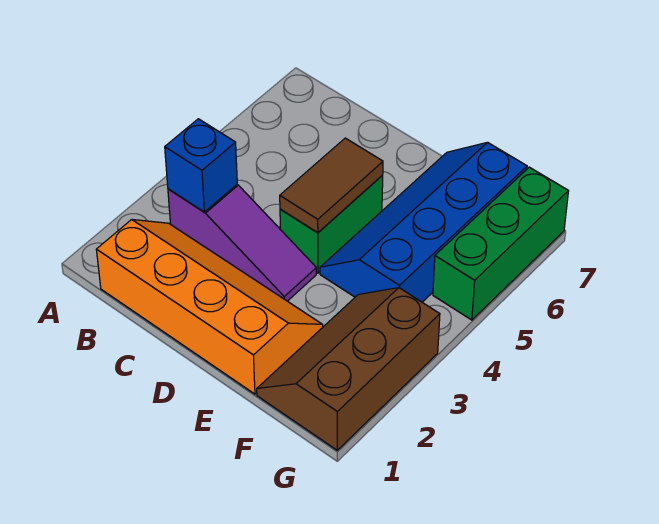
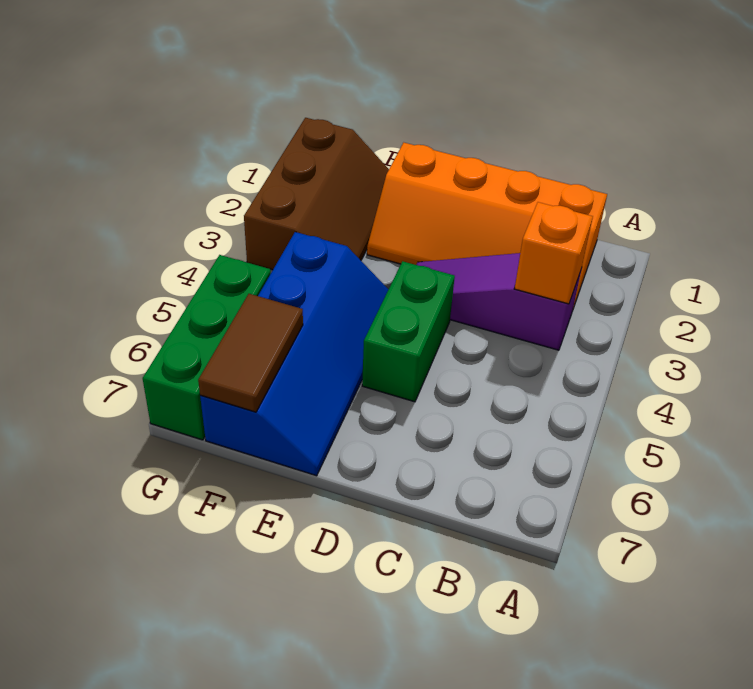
blue brick B3 level 2 -> orange brick B3 level 2
brown tile D4:D5 level 2 -> brown tile F6:F7 level 2

